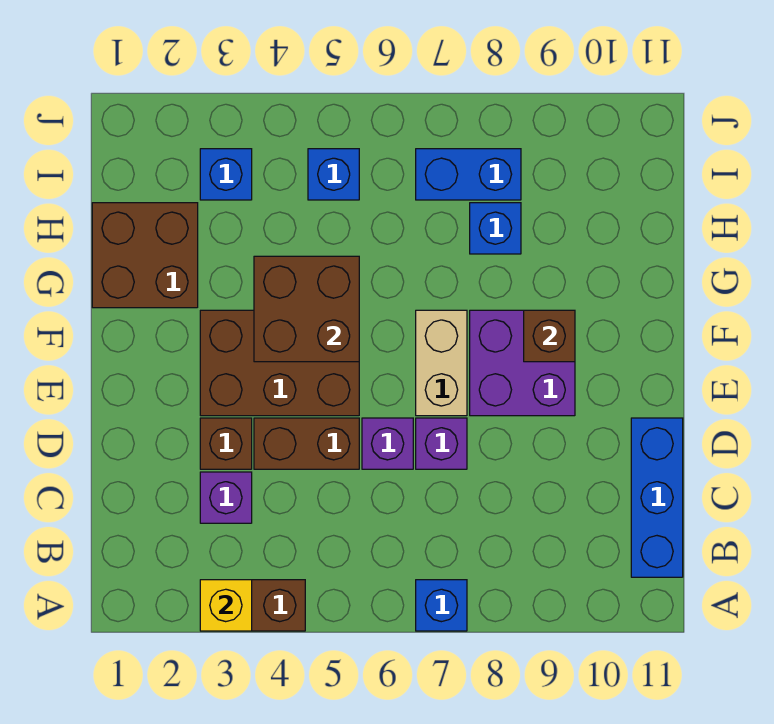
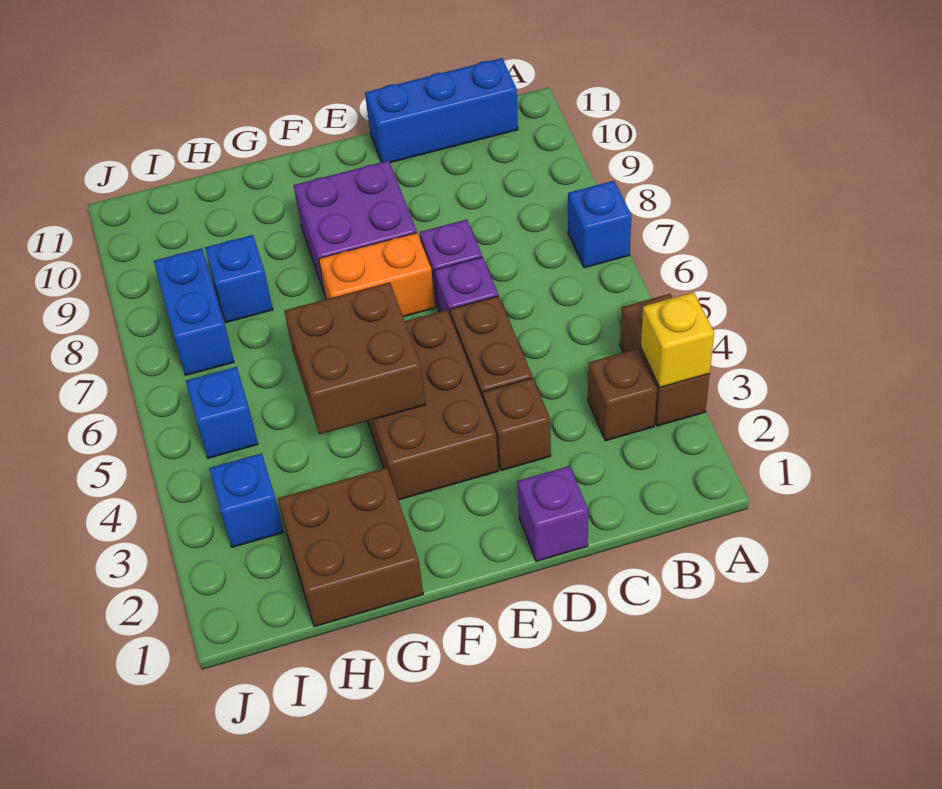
purple brick C3 level 1 -> purple brick D1 level 1
tan brick E7:F7 level 1 -> orange brick E7:F7 level 1
brown brick F9 level 2 -> brown brick B3 level 1

